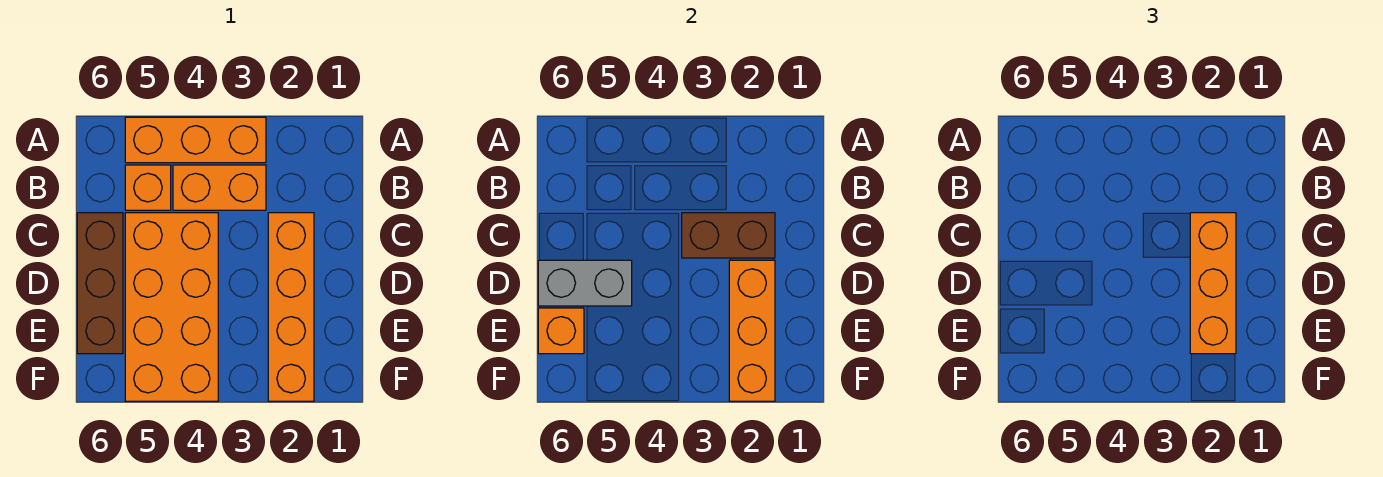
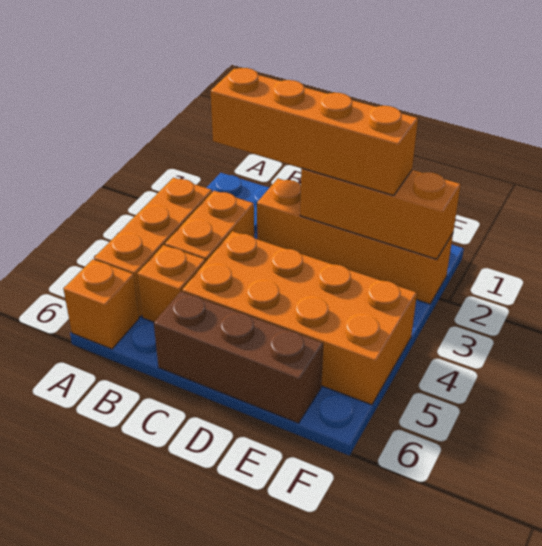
brown brick C2:C3 level 2 -> none
orange brick C2:E2 level 3 -> orange brick B2:E2 level 3
grey brick D5:D6 level 2 -> none
orange brick E6 level 2 -> orange brick A6 level 1

